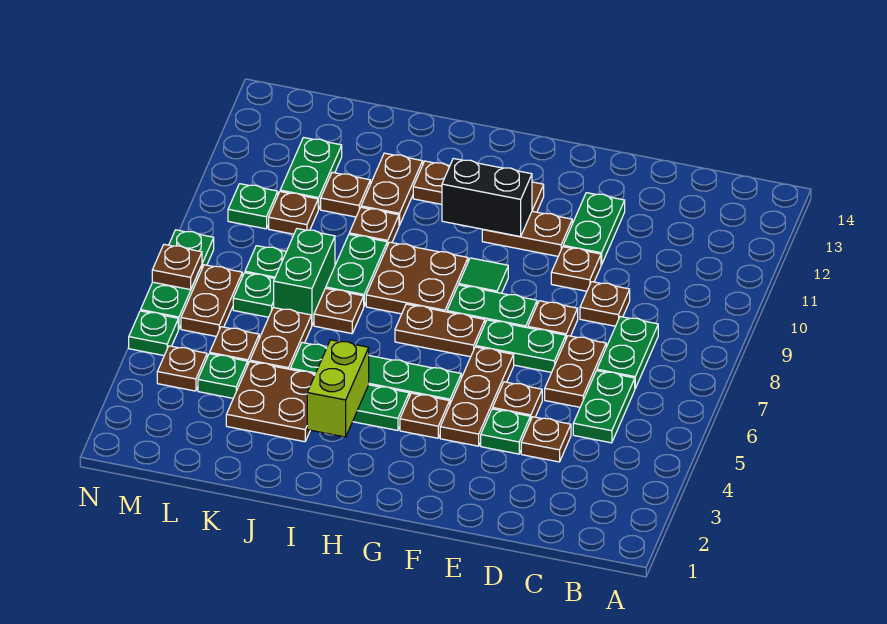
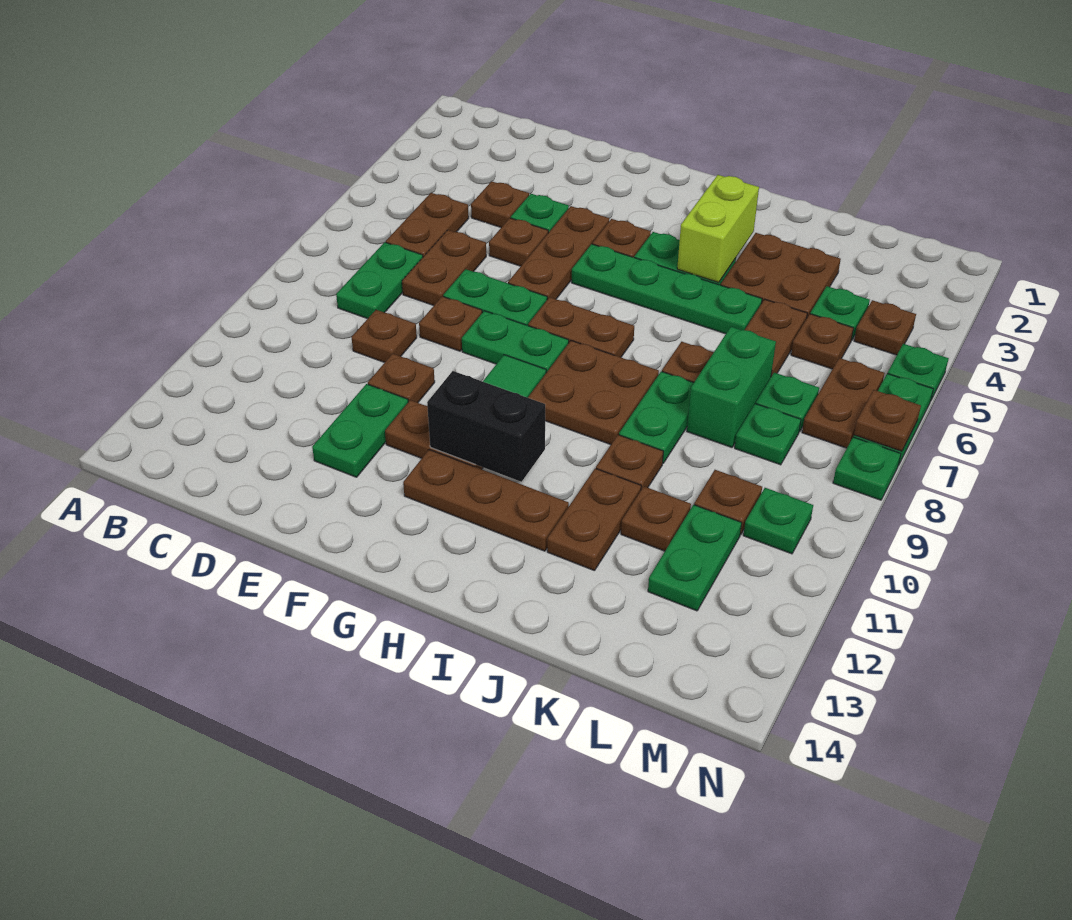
green plate C5:C6 level 1 -> brown plate C5:C6 level 1

